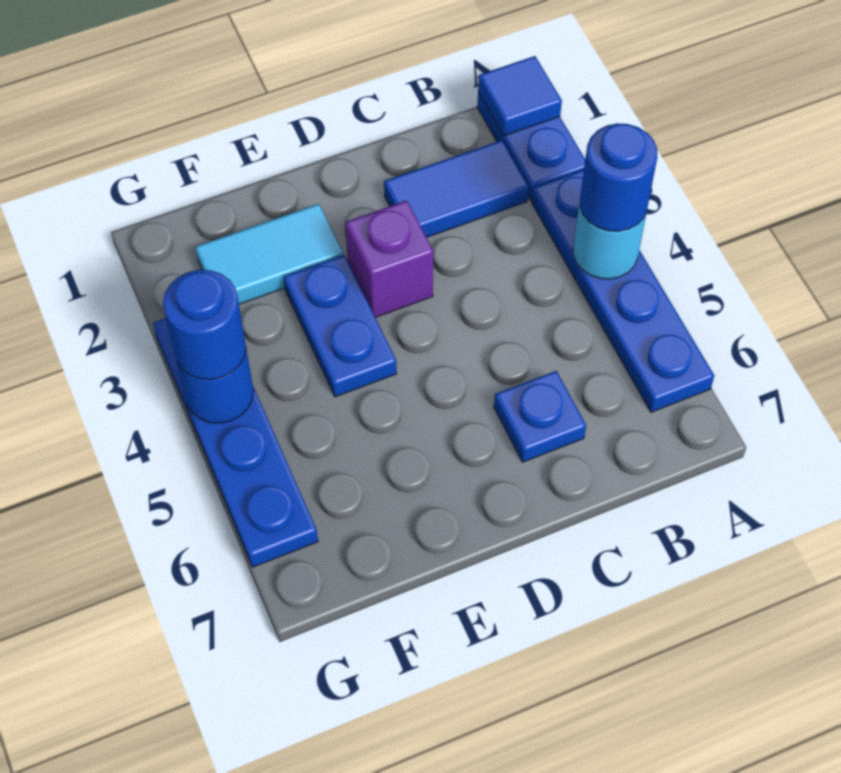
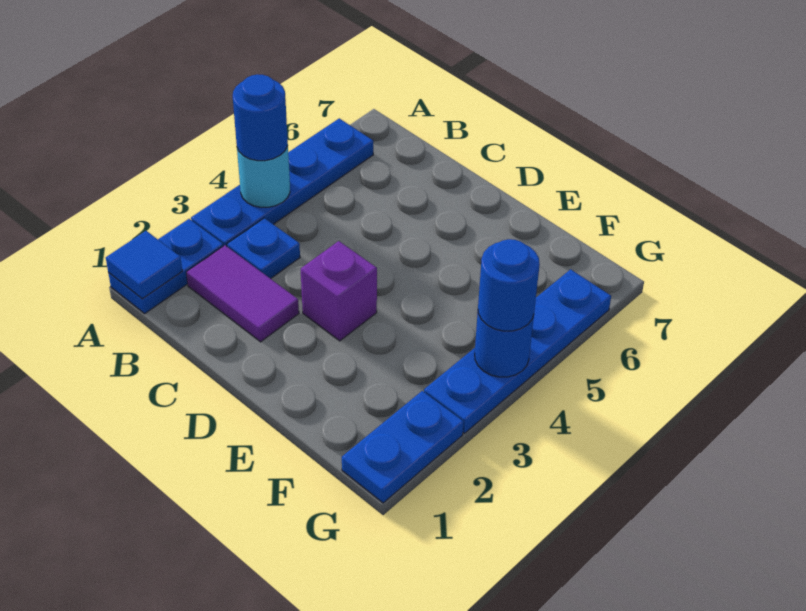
blue tile B2:C2 level 1 -> purple tile B2:C2 level 1
blue plate C6 level 1 -> blue plate B3 level 1
cyan tile E2:F2 level 1 -> none
blue plate E3:E4 level 1 -> blue plate G1:G2 level 1

